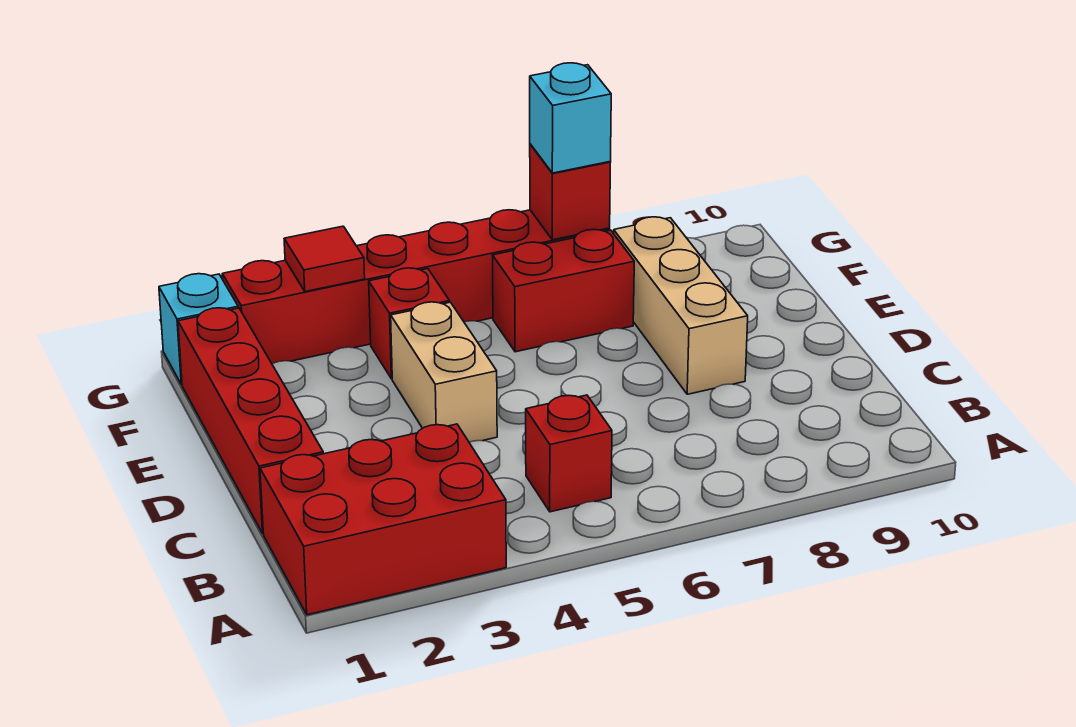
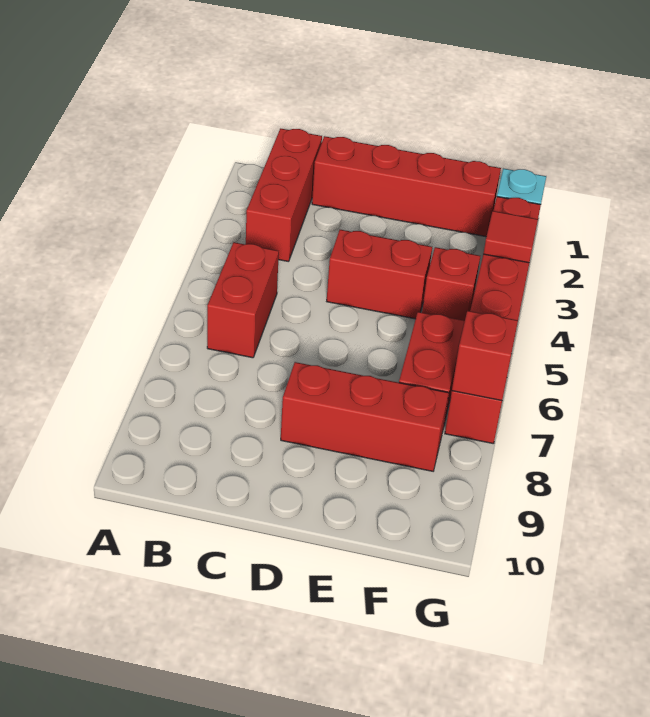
red brick A1:B3 level 1 -> red brick B1:B3 level 1
red brick B5 level 1 -> red brick B5:B6 level 1
tan brick D4:E4 level 1 -> red brick D4:E4 level 1
tan brick D8:F8 level 1 -> red brick D8:F8 level 1
cyan brick G7 level 3 -> none

